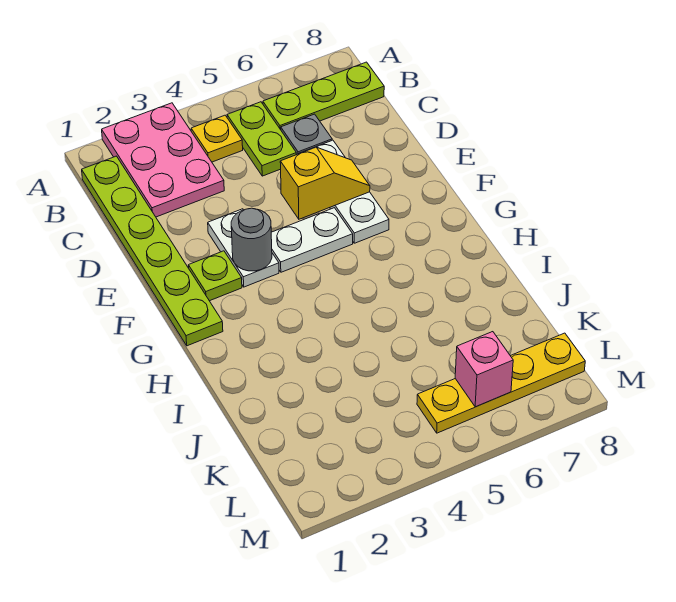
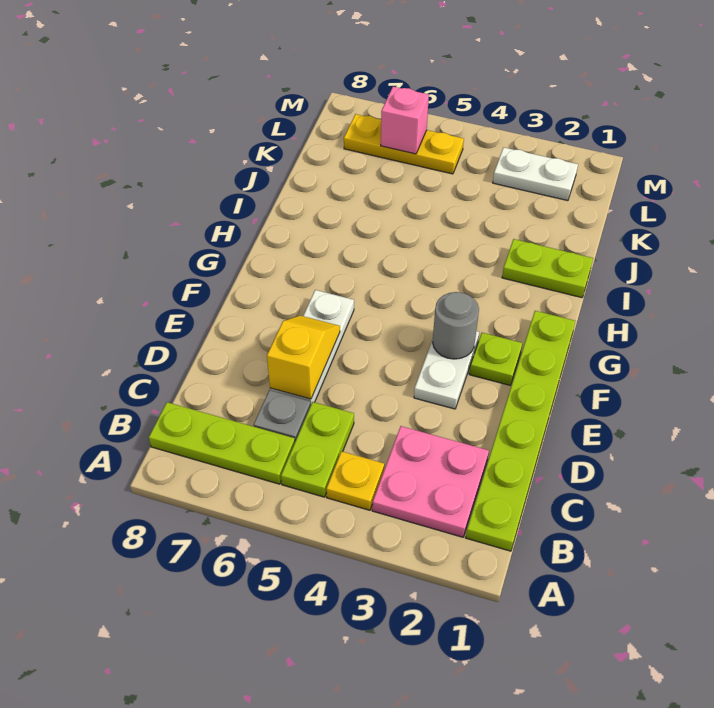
pink plate A2:C3 level 1 -> pink plate B2:C3 level 1
yellow slope E5:E6 level 2 top 5 -> yellow slope D6:E6 level 2 top D
white plate F4:F5 level 1 -> white plate L2:L3 level 1
none -> lime plate I1:I2 level 1
yellow plate L5:L8 level 1 -> yellow plate L5:L7 level 1

